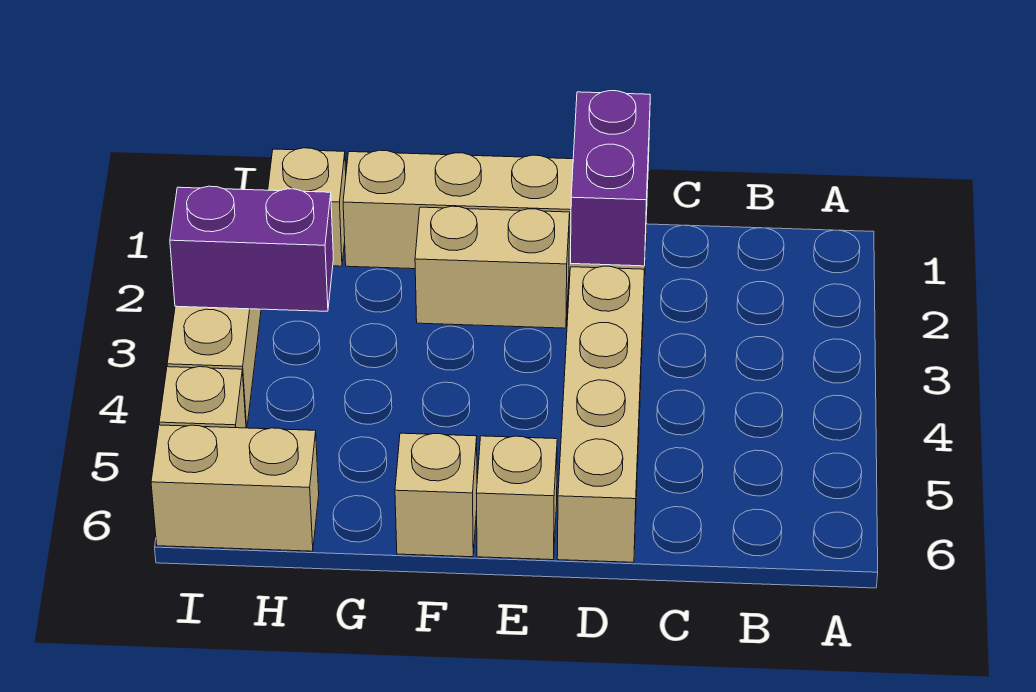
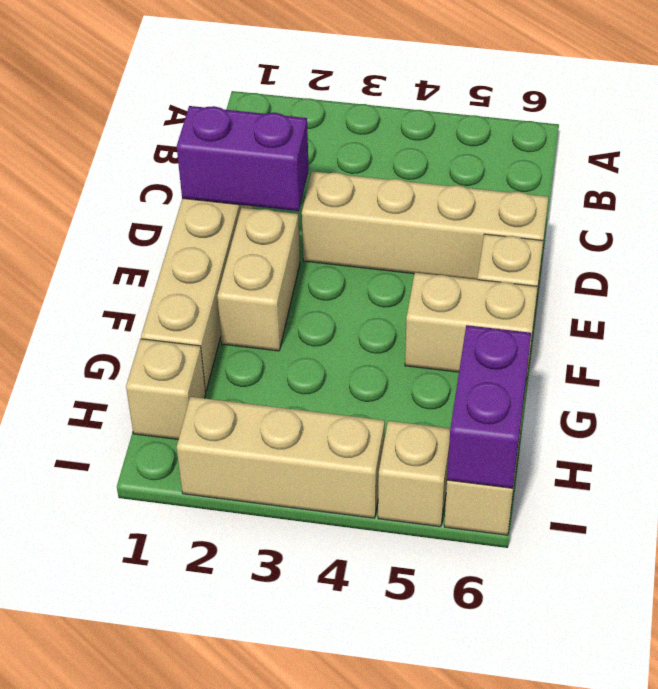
tan brick F6 level 1 -> tan brick F5:F6 level 1
purple brick H3:I3 level 2 -> purple brick H6:I6 level 2

